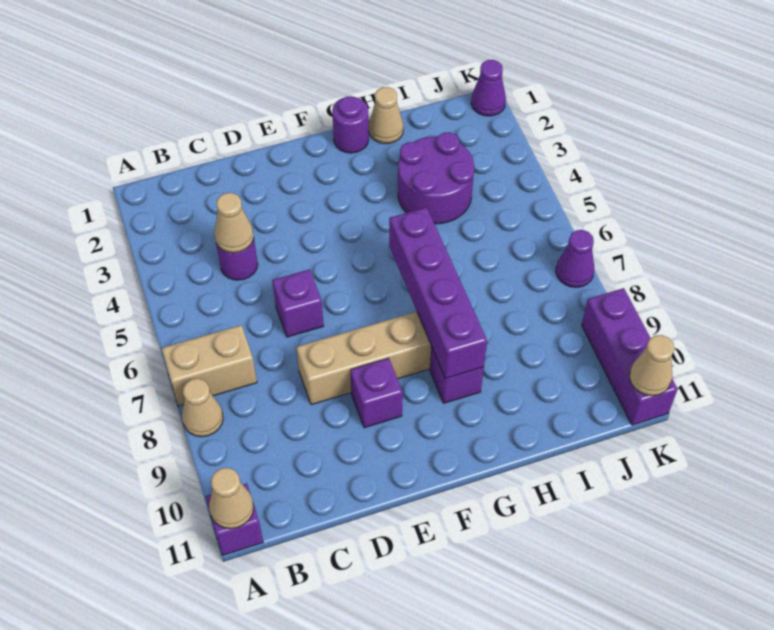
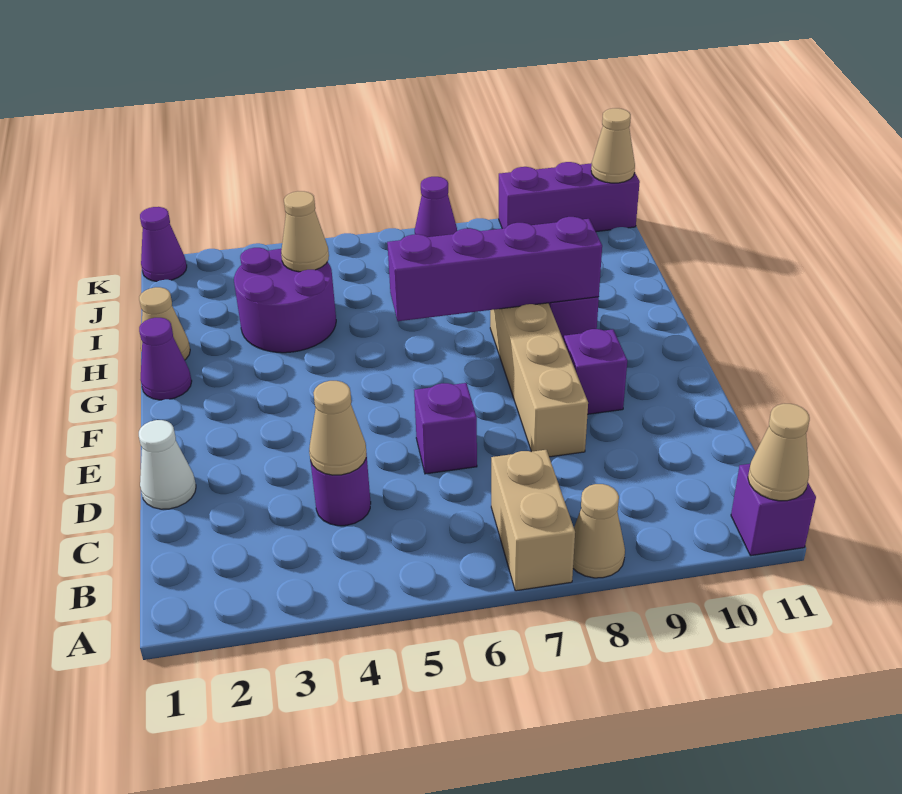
none -> white cone D1 level 1
purple round brick G1 level 1 -> purple cone G1 level 1
none -> tan cone I4 level 2

